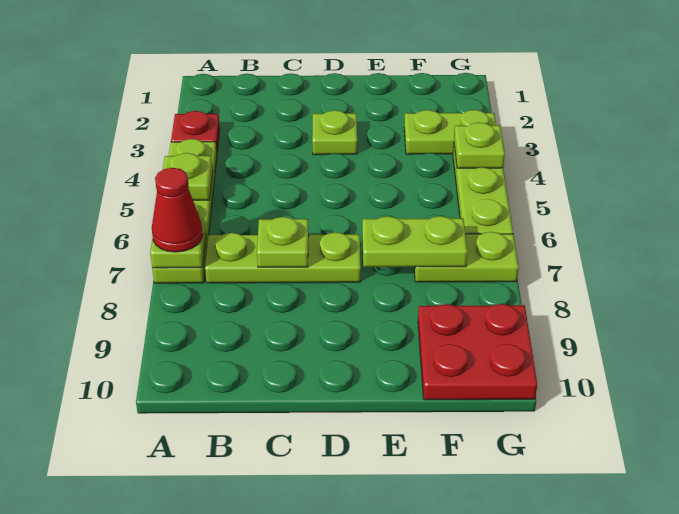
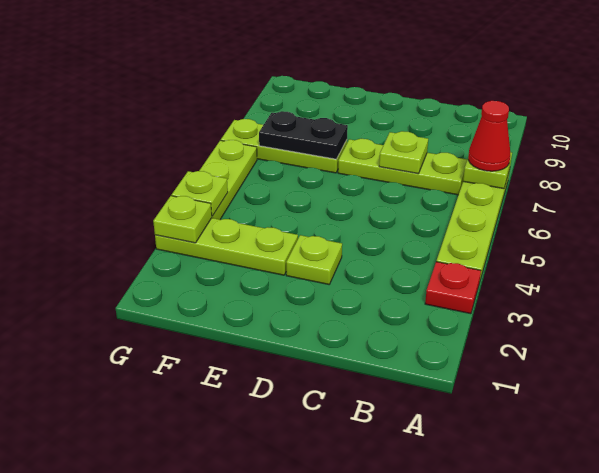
lime plate A5 level 2 -> lime plate G3 level 2
lime plate E7:F7 level 2 -> black plate E7:F7 level 2
lime plate F3:G3 level 1 -> lime plate E3:G3 level 1
lime plate F7:G7 level 1 -> lime plate E7:G7 level 1
red plate F9:G10 level 1 -> none

